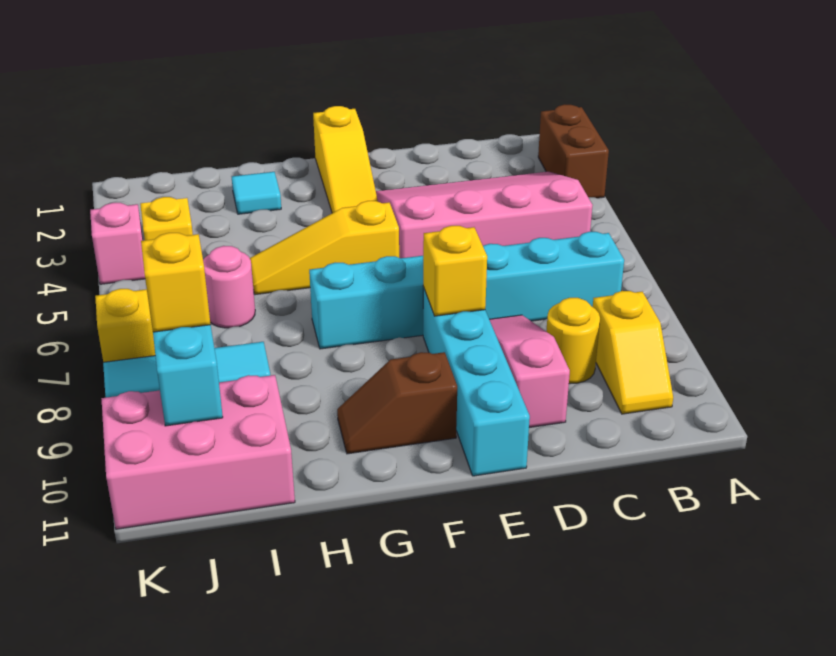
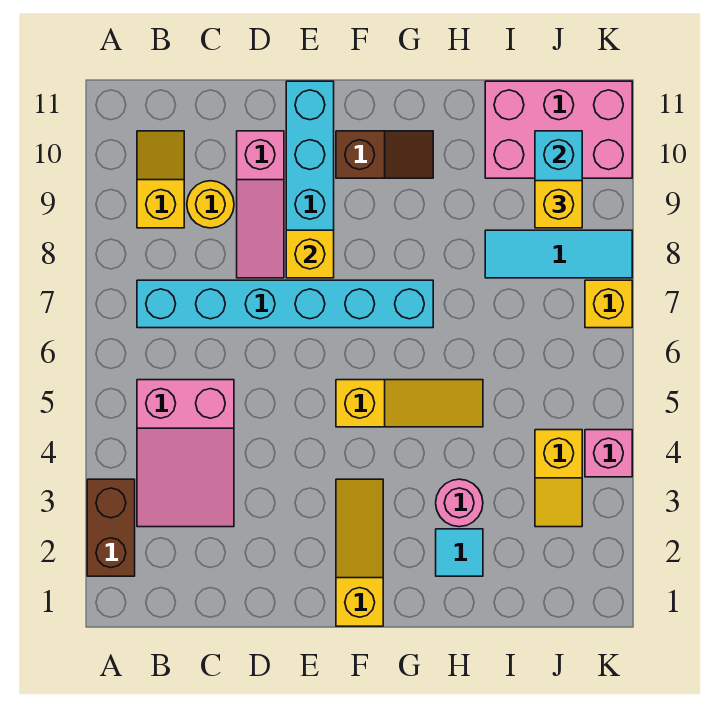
pink slope B3:E5 level 1 top 5 -> pink slope B3:C5 level 1 top 5
pink round brick I6 level 1 -> pink round brick H3 level 1

